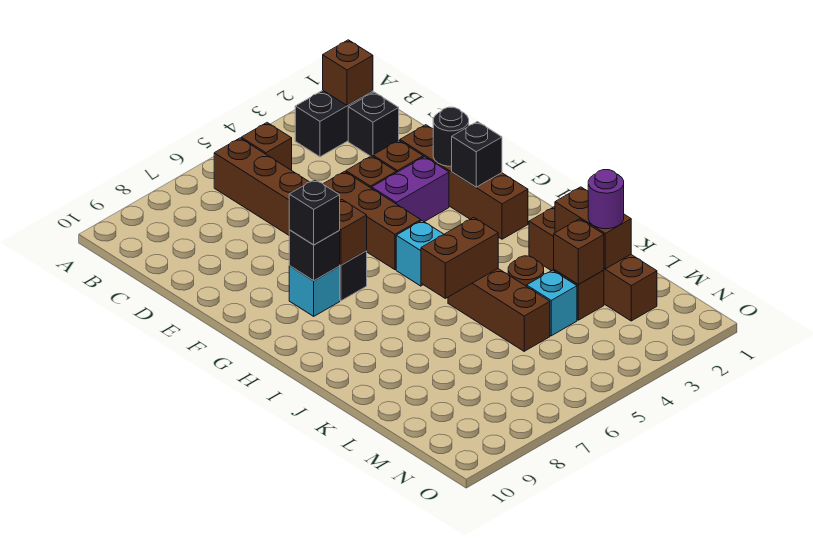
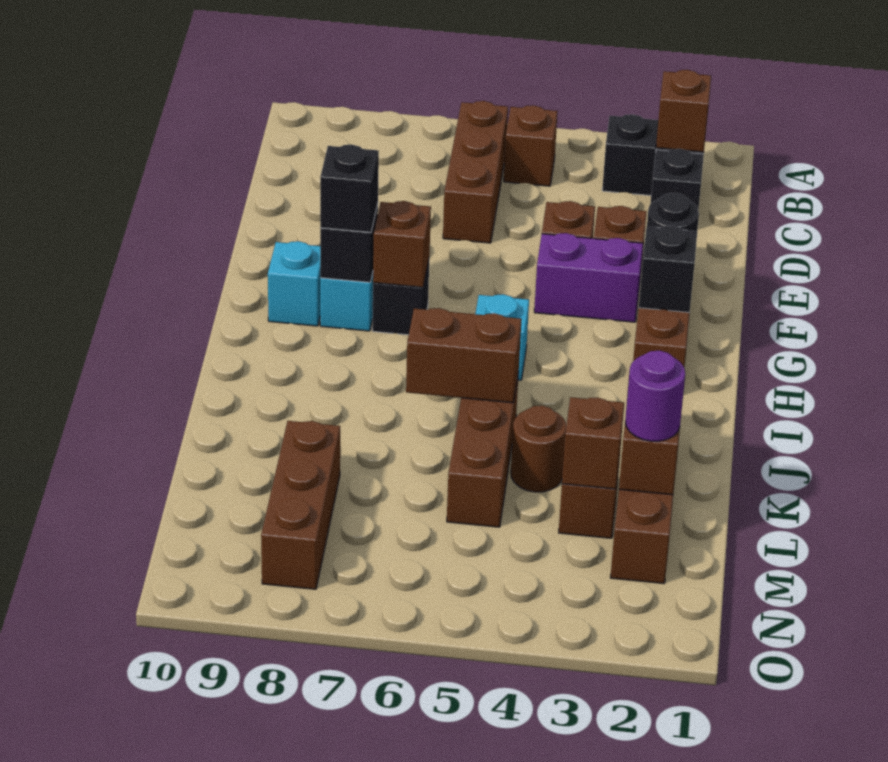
brown brick E5:G5 level 1 -> brown brick L8:N8 level 1
cyan brick L4 level 1 -> cyan brick G9 level 1

